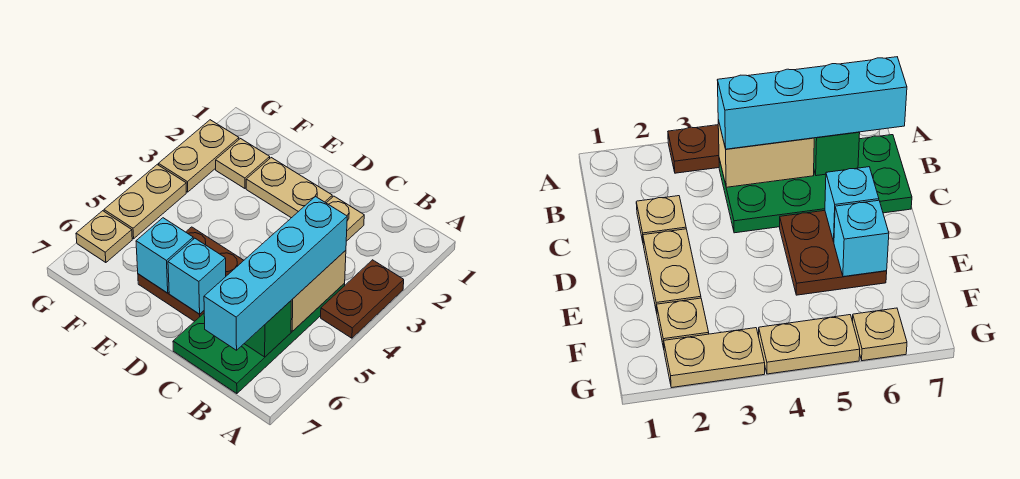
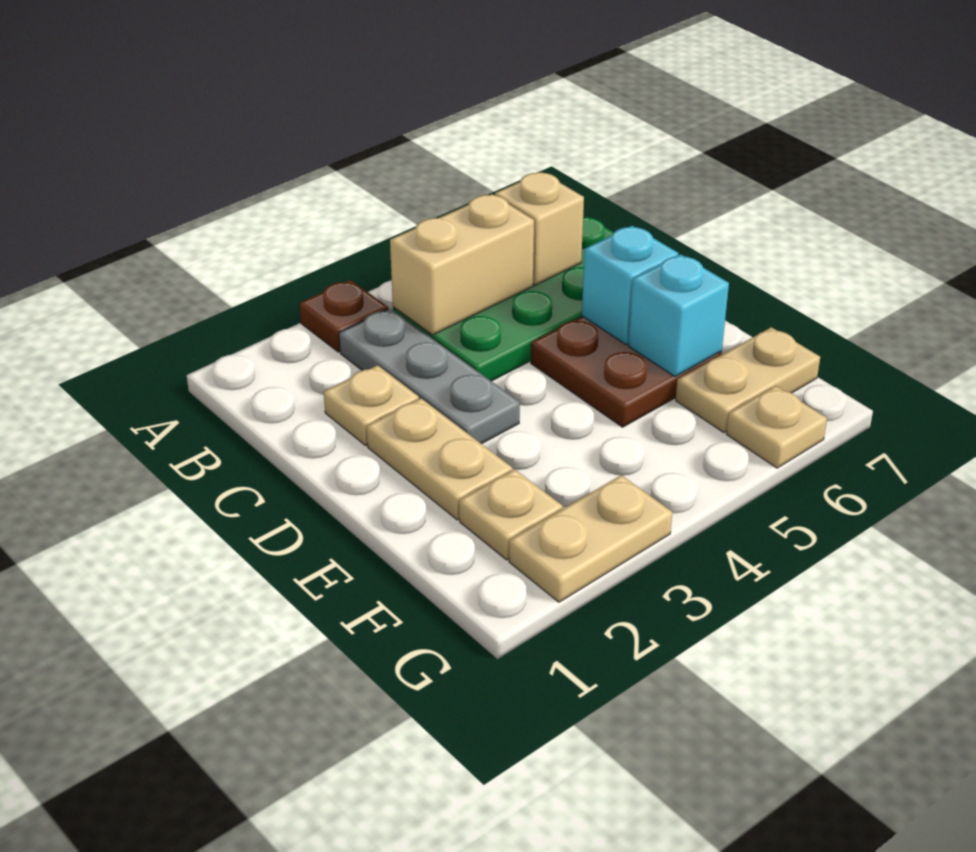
brown plate A3:A4 level 1 -> brown plate A3 level 1
none -> grey plate B3:D3 level 1
cyan brick B4:B7 level 3 -> none
green brick B6 level 2 -> tan brick B6 level 2
tan plate G4:G5 level 1 -> tan plate F6:F7 level 1

